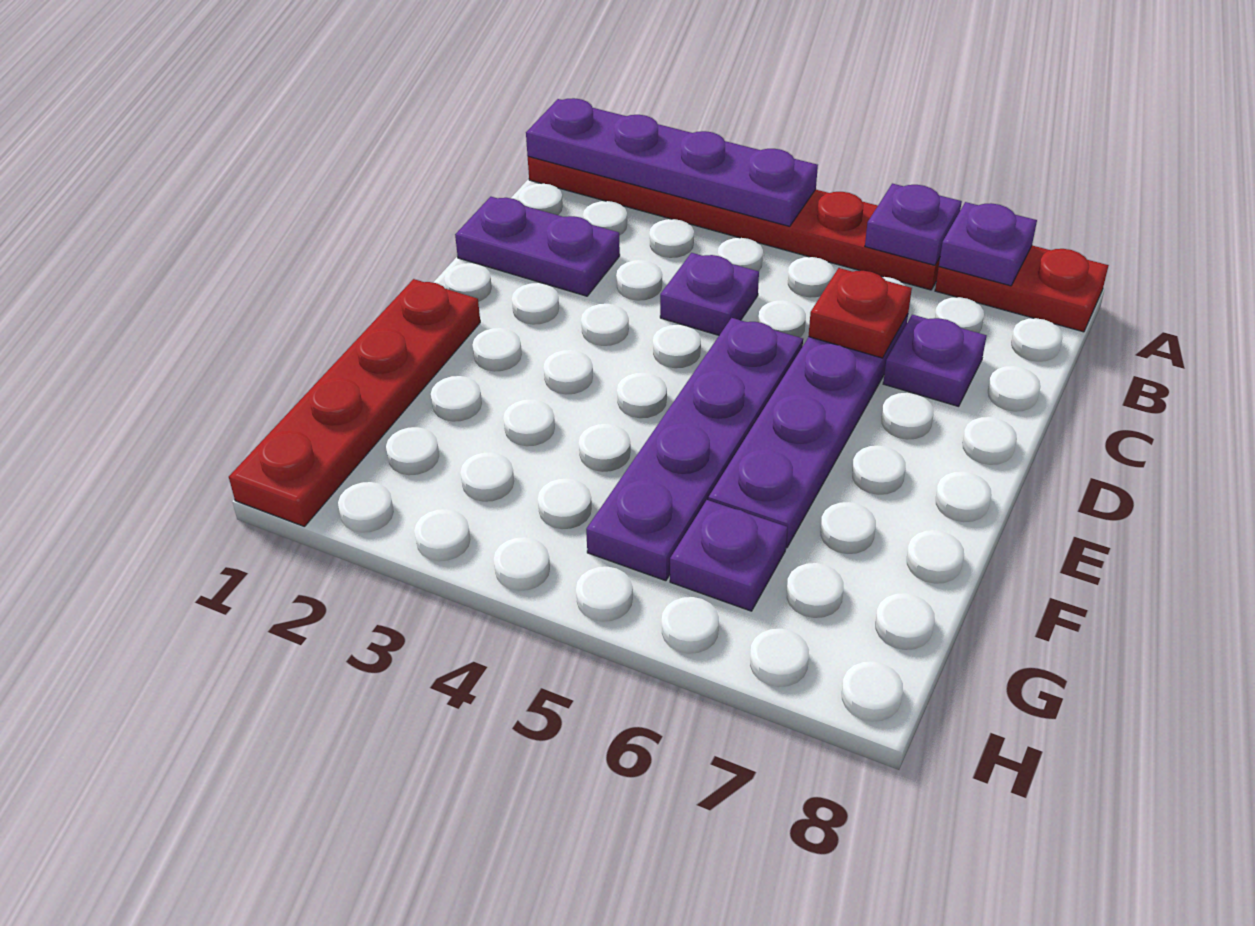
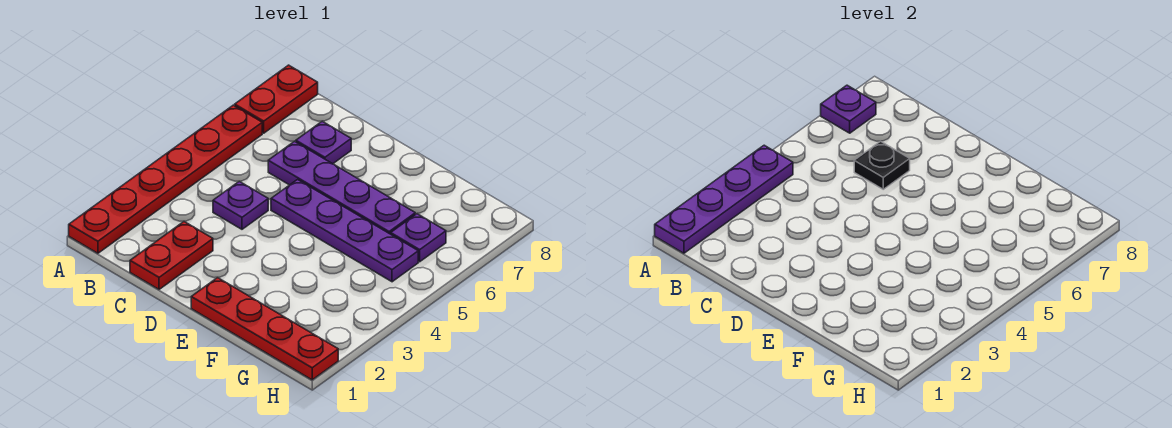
purple plate A6 level 2 -> none
purple plate C1:C2 level 1 -> red plate C1:C2 level 1
red plate C6 level 2 -> black plate C6 level 2

